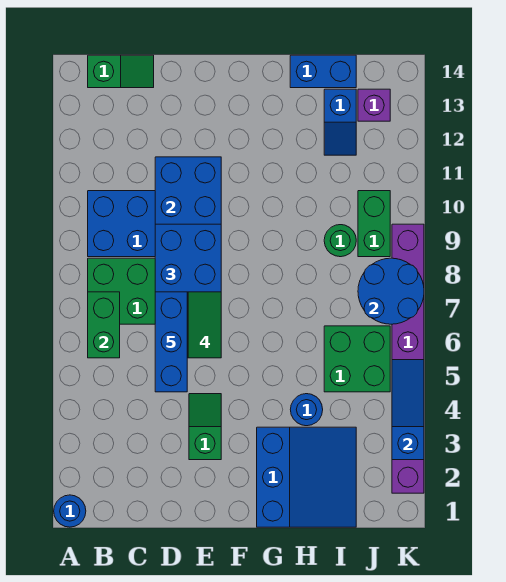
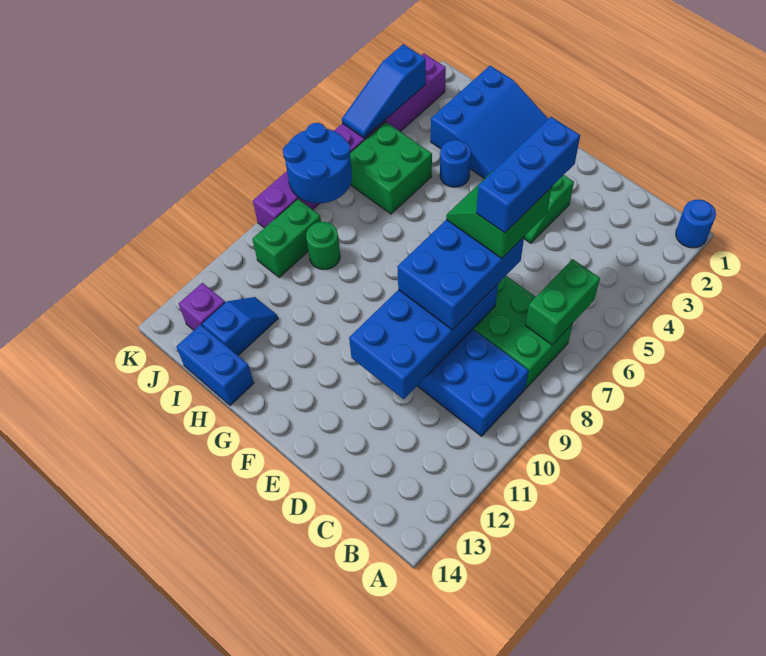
green slope B14:C14 level 1 top B -> none
blue slope G1:I3 level 1 top G -> blue slope G1:I3 level 1 top I

